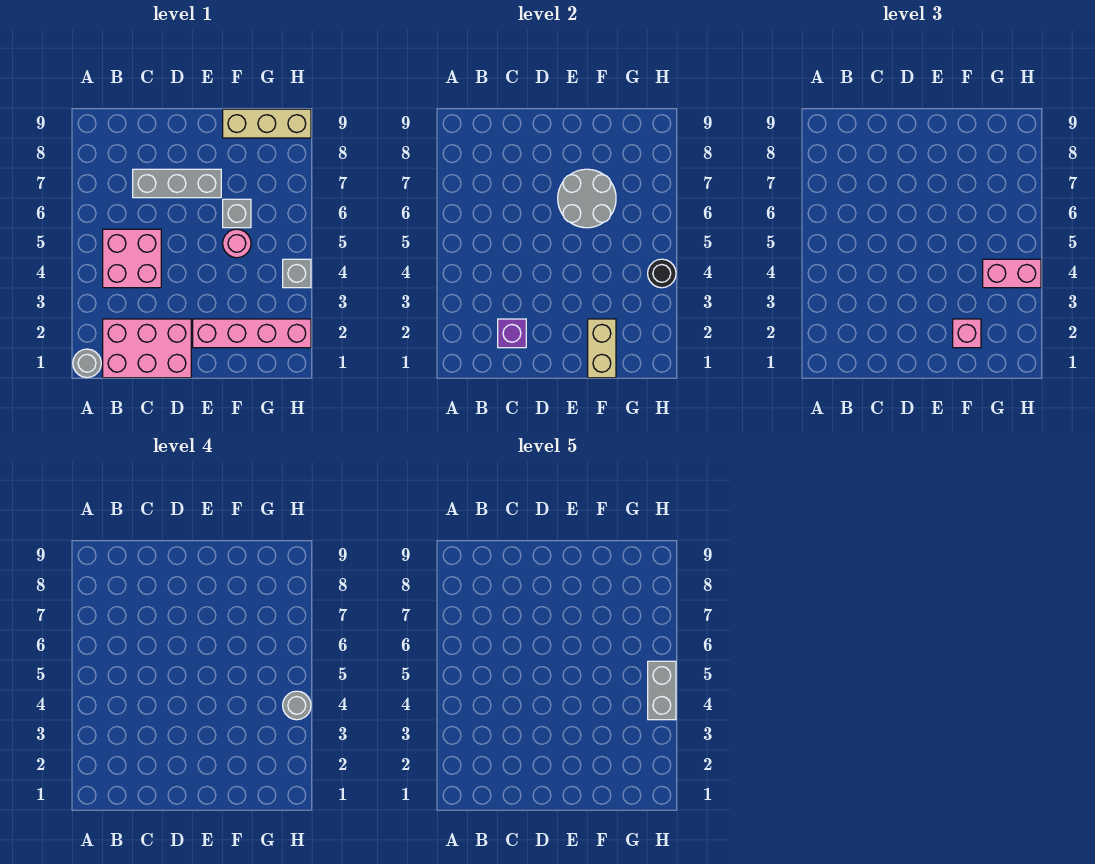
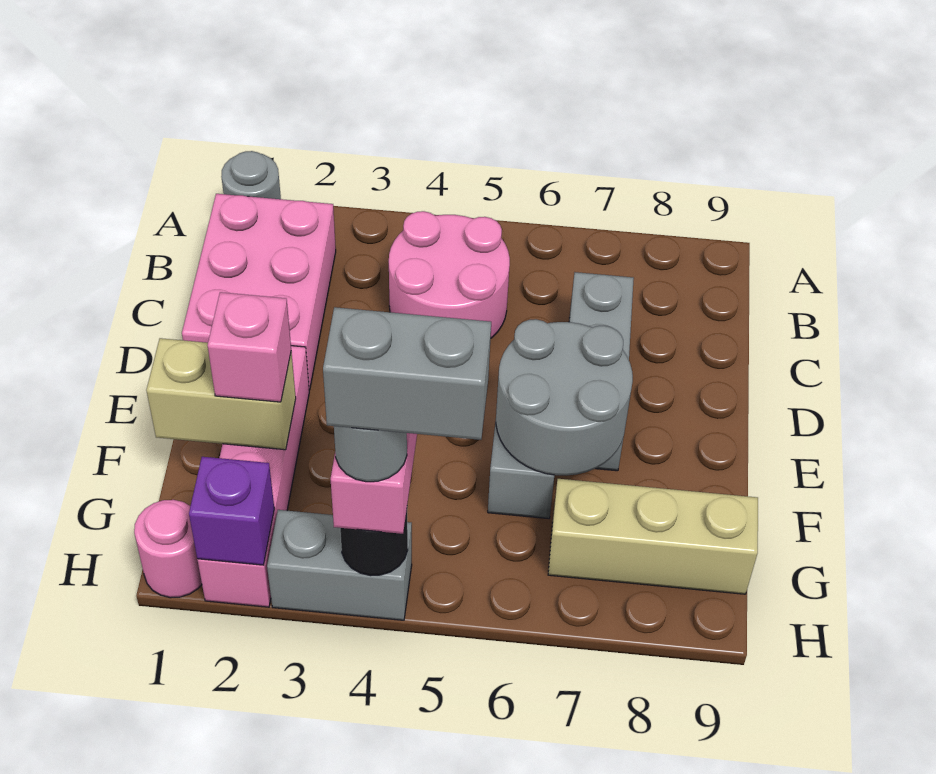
pink brick B4:C5 level 1 -> pink round brick B4:C5 level 1
purple brick C2 level 2 -> purple brick H2 level 2
pink round brick F5 level 1 -> pink round brick H1 level 1
tan brick F9:H9 level 1 -> tan brick G7:G9 level 1
grey brick H4 level 1 -> grey brick H3:H4 level 1

